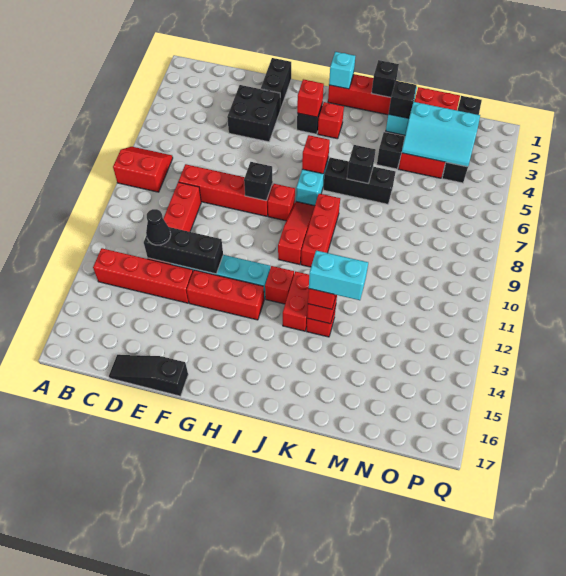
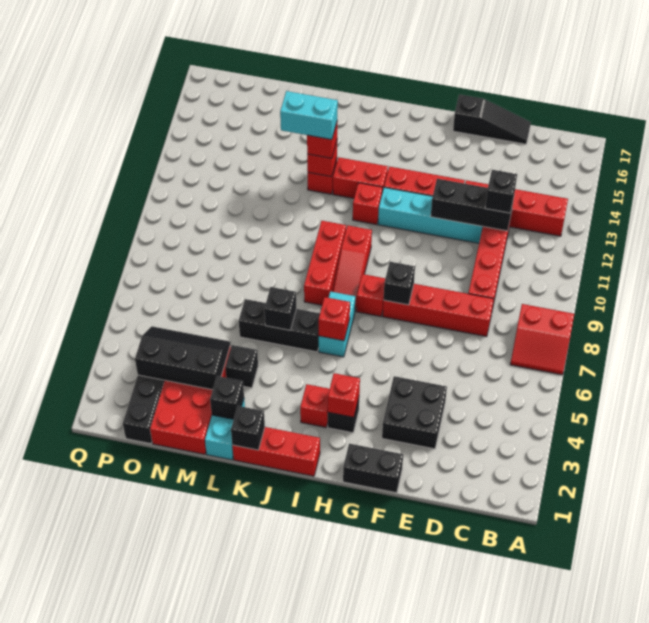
black cone D12 level 3 -> black brick D12 level 3
black brick F1:F2 level 1 -> black brick F1:G1 level 1
cyan brick I1 level 2 -> none
red brick J12:J13 level 1 -> red brick I13:J13 level 1
cyan slope M3:O4 level 2 top 3 -> black slope M3:O4 level 2 top 3

